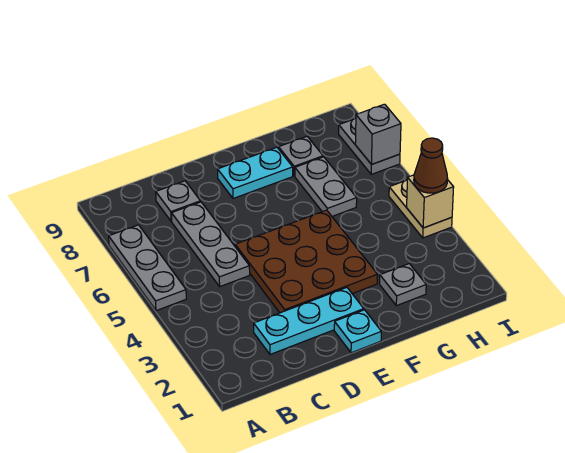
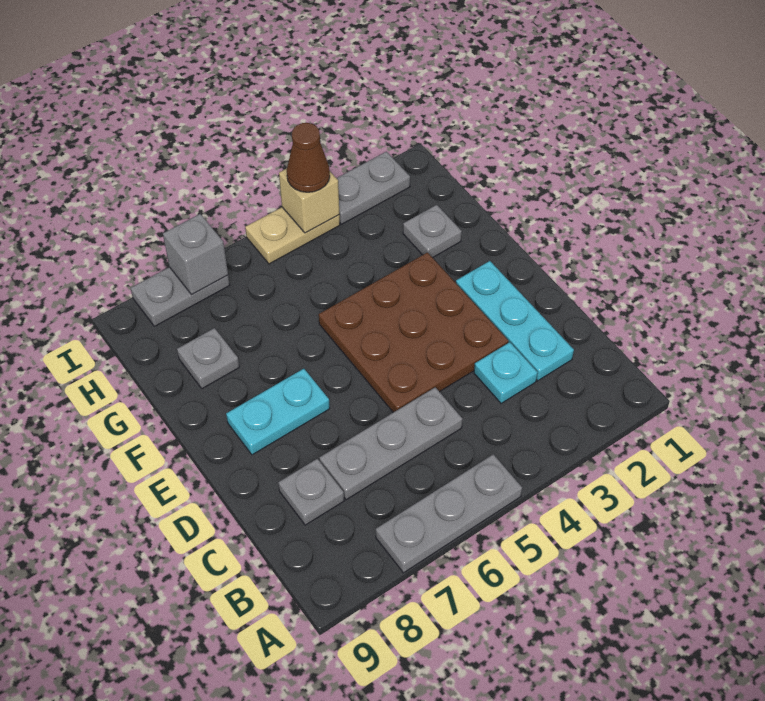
cyan plate E1 level 1 -> cyan plate C3 level 1
cyan plate E8:F8 level 1 -> cyan plate E7:E8 level 1
grey plate G6:G7 level 1 -> grey plate I2:I3 level 1

